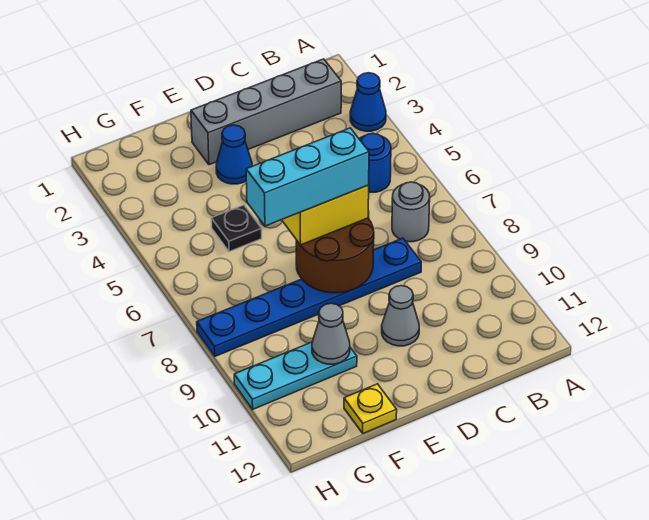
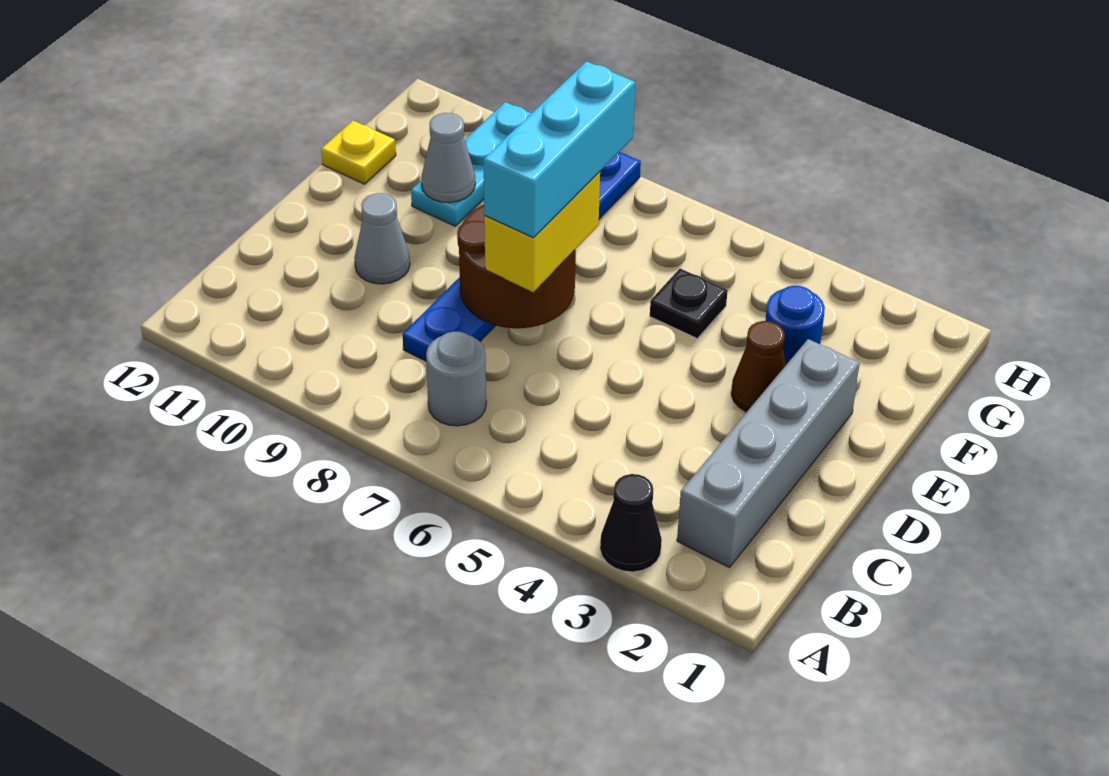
blue cone A3 level 1 -> black cone A3 level 1
blue round brick B5 level 1 -> blue round brick F3 level 1
blue cone E3 level 1 -> brown cone E3 level 1

